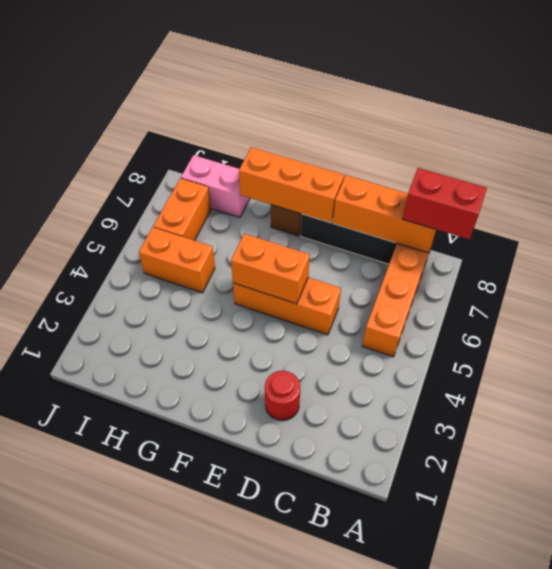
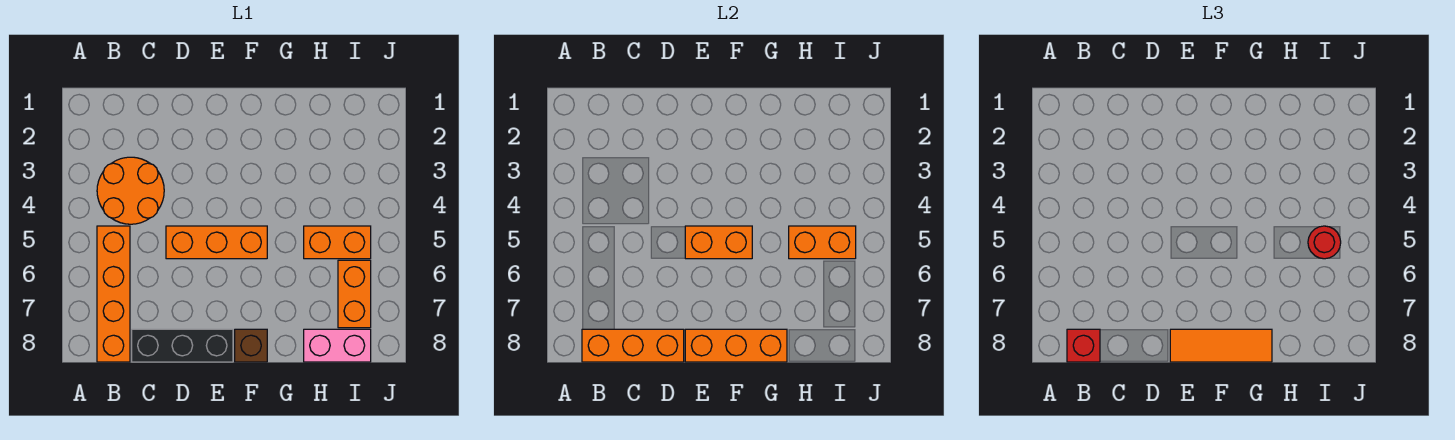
red brick A8:B8 level 3 -> red brick B8 level 3
none -> orange round brick B3:C4 level 1
red round brick D2 level 1 -> red round brick I5 level 3
none -> orange tile E8:G8 level 3
none -> orange brick H5:I5 level 2

